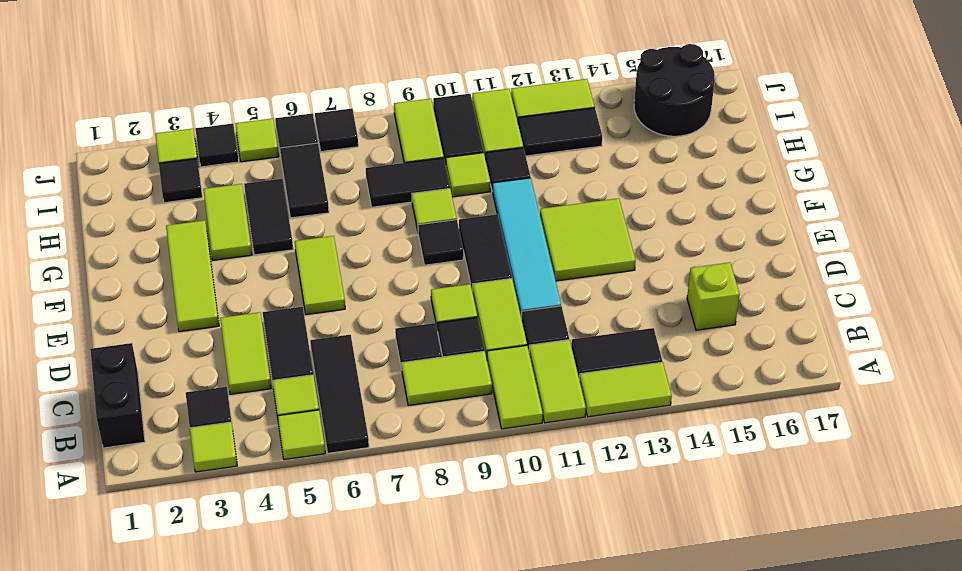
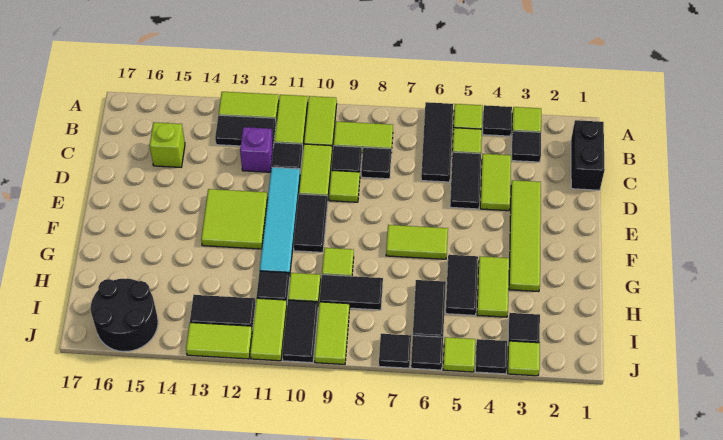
none -> purple brick C12 level 1
lime tile E3:G3 level 1 -> lime tile D3:G3 level 1
lime tile E6:F6 level 1 -> lime tile F6:F7 level 1
black tile F9 level 1 -> black tile A4 level 1

